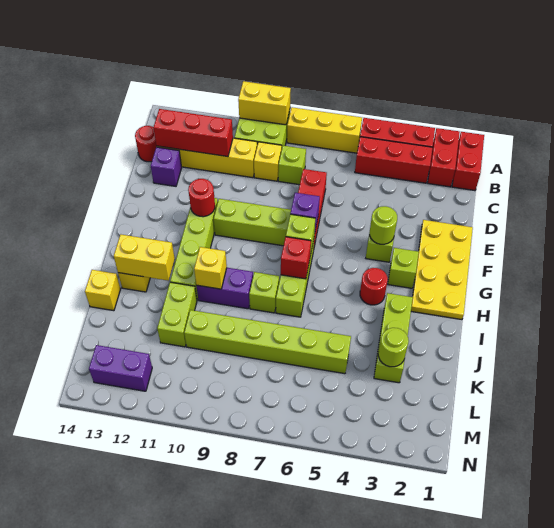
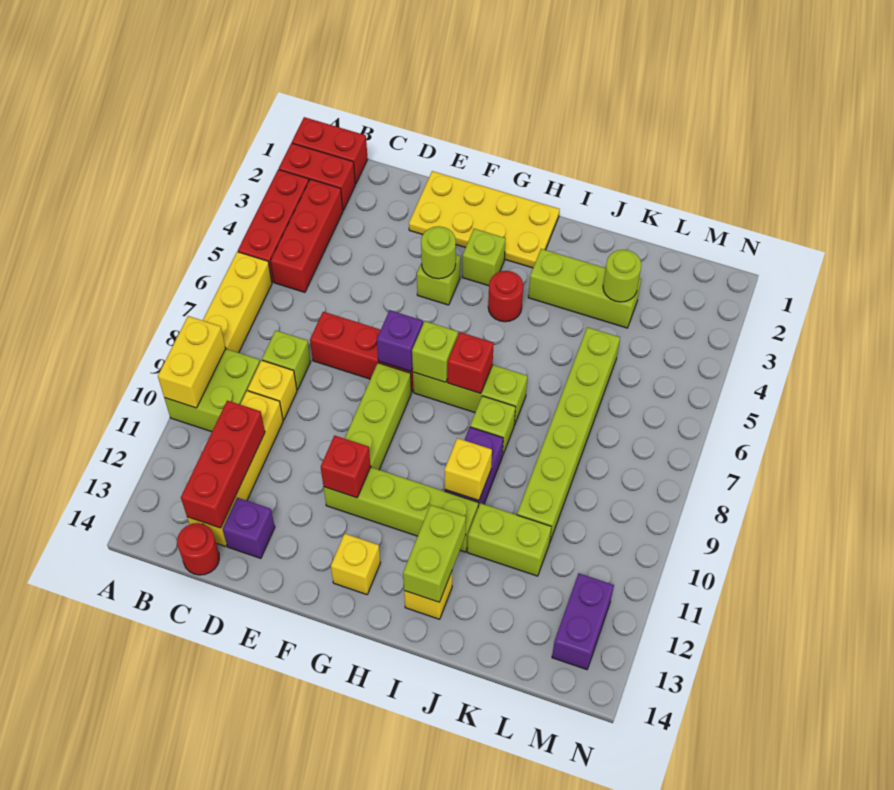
red round brick F11 level 2 -> red brick F11 level 2
yellow brick I12:I13 level 2 -> lime brick I12:I13 level 2
yellow brick J14 level 1 -> yellow brick G13 level 1

